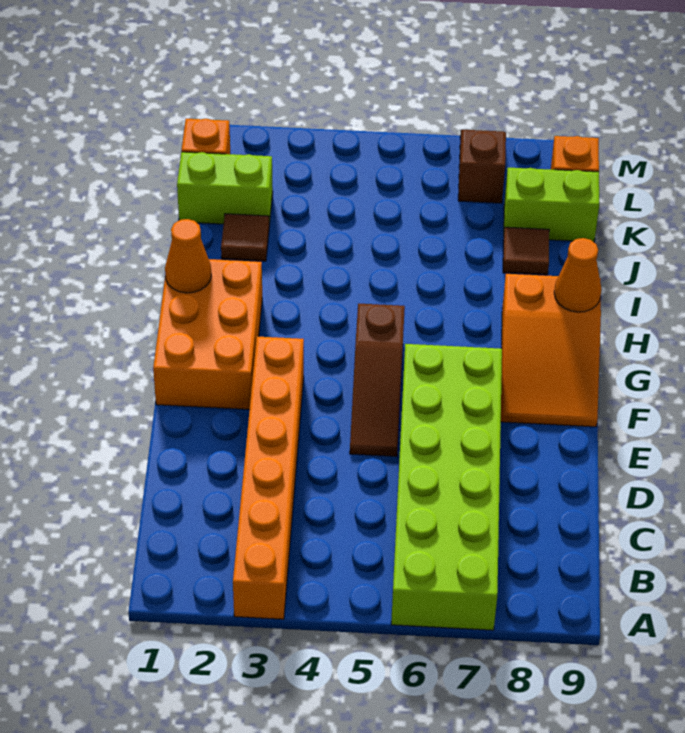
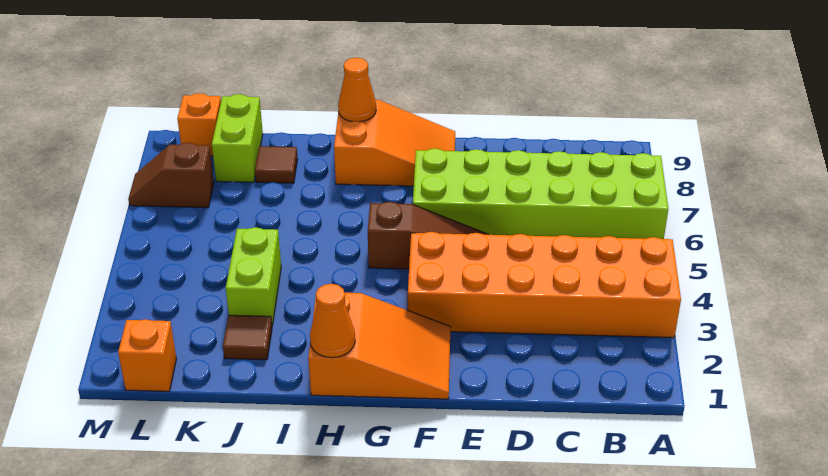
orange brick A3:F3 level 1 -> orange brick A3:F4 level 1
orange brick F1:H2 level 1 -> orange slope F1:H2 level 1 top H
lime brick K1:K2 level 1 -> lime brick J3:J4 level 1

